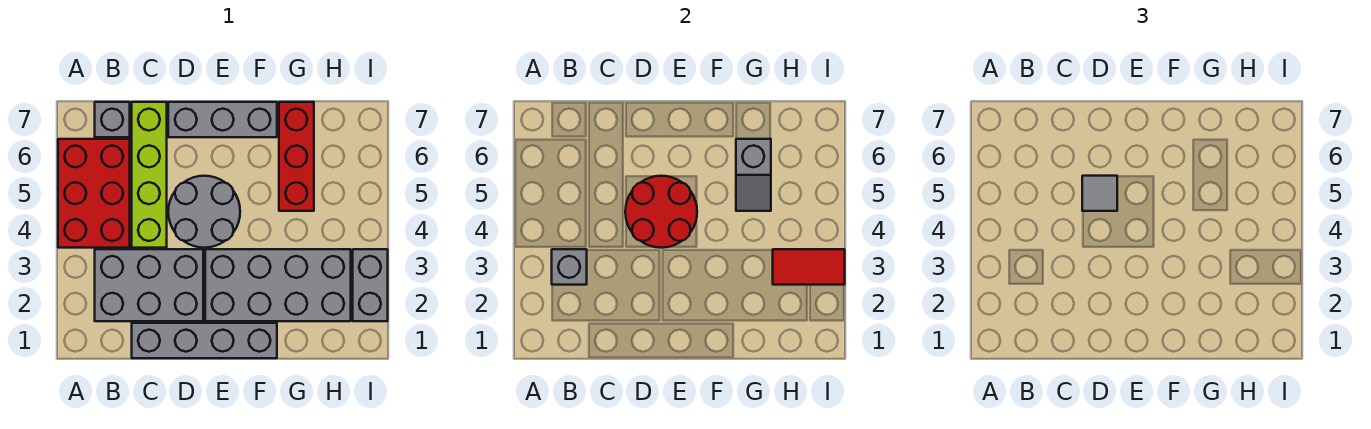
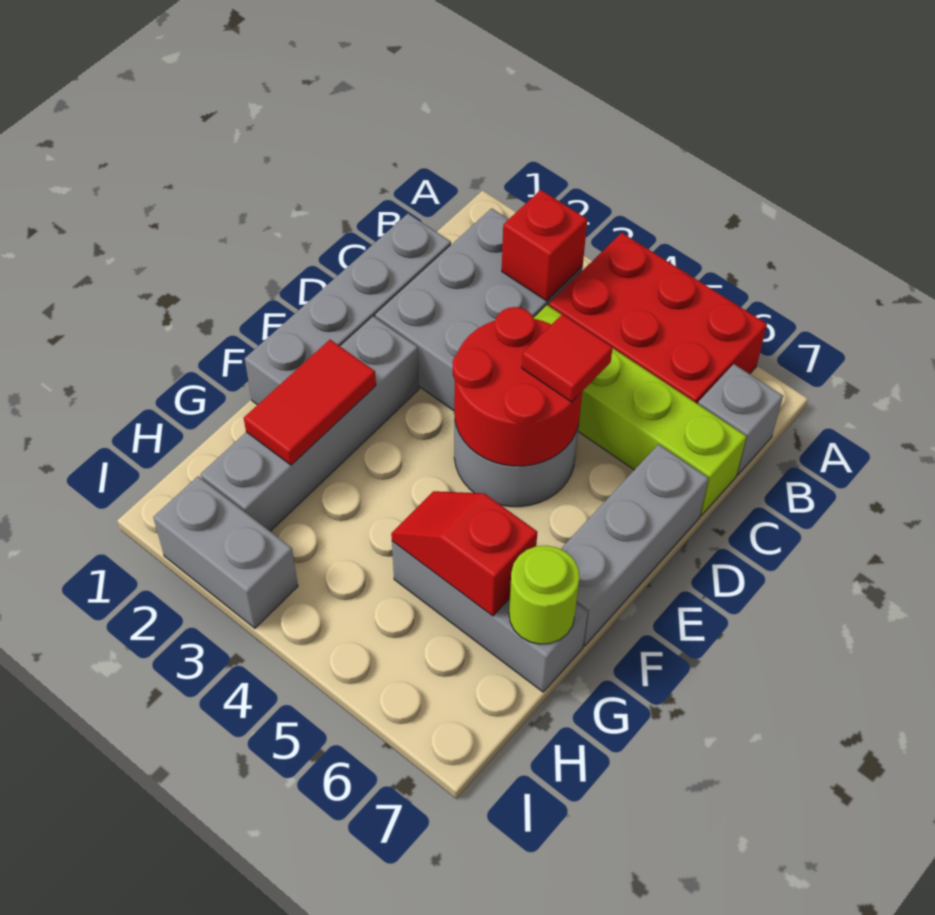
grey brick B3 level 2 -> red brick B3 level 2
grey tile D5 level 3 -> red tile D5 level 3
grey brick E2:H3 level 1 -> grey brick E2:H2 level 1
red brick G5:G7 level 1 -> grey brick G5:G7 level 1
grey slope G5:G6 level 2 top 6 -> red slope G5:G6 level 2 top 6
none -> lime round brick G7 level 2
red tile H3:I3 level 2 -> red tile F2:G2 level 2

